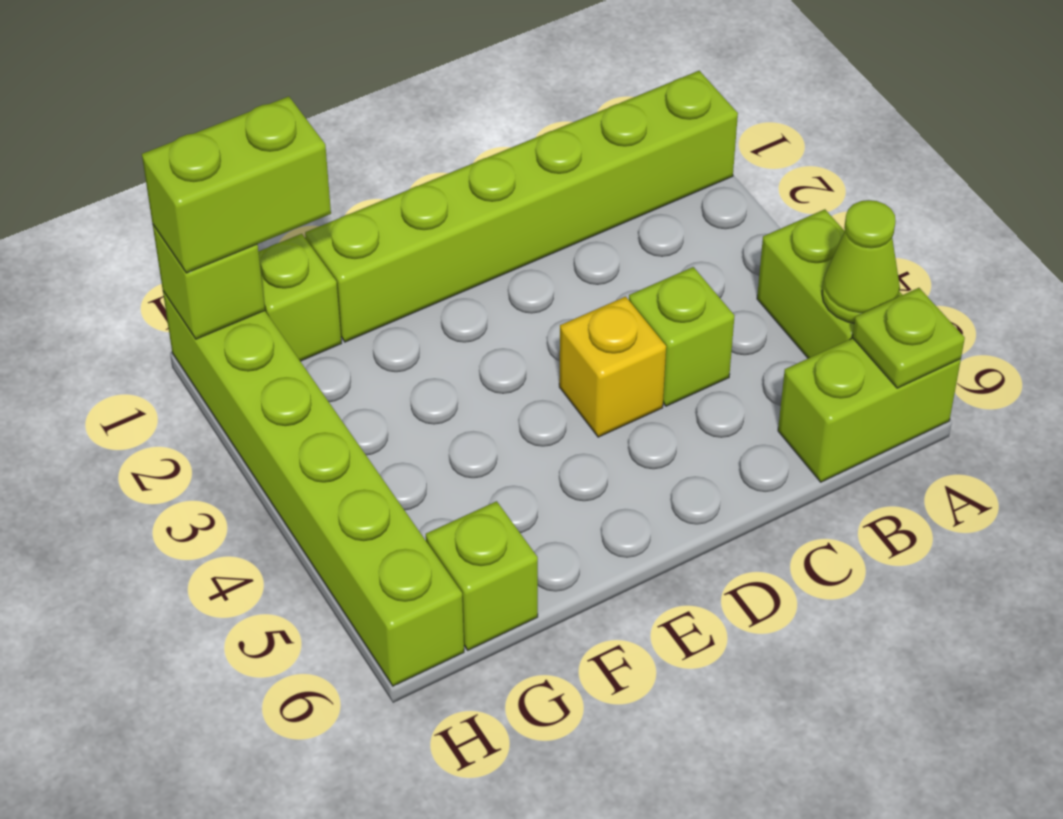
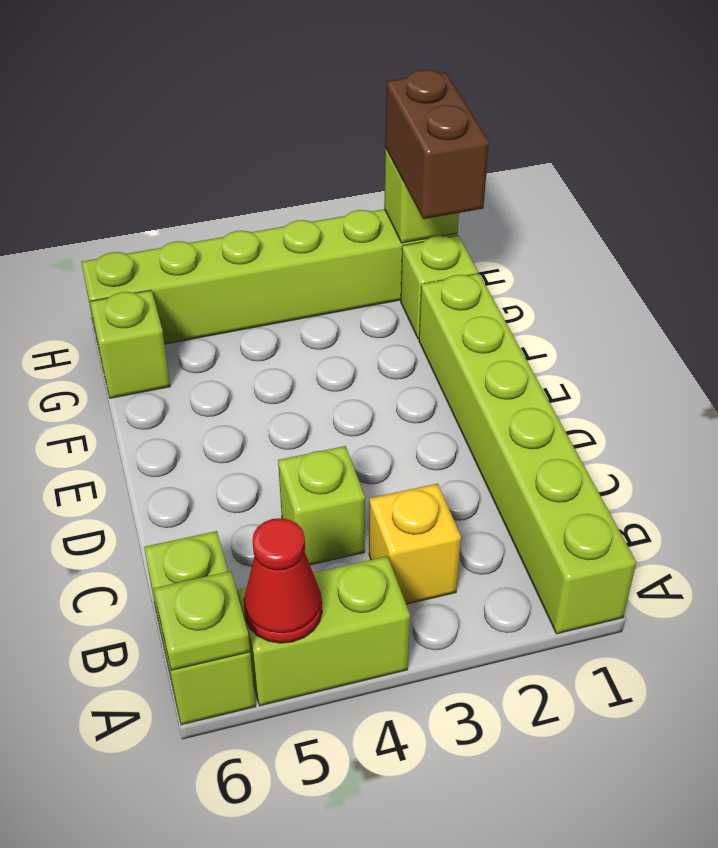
lime cone A5 level 2 -> red cone A5 level 2
yellow brick D4 level 1 -> yellow brick B3 level 1
lime brick G1:H1 level 3 -> brown brick G1:H1 level 3

